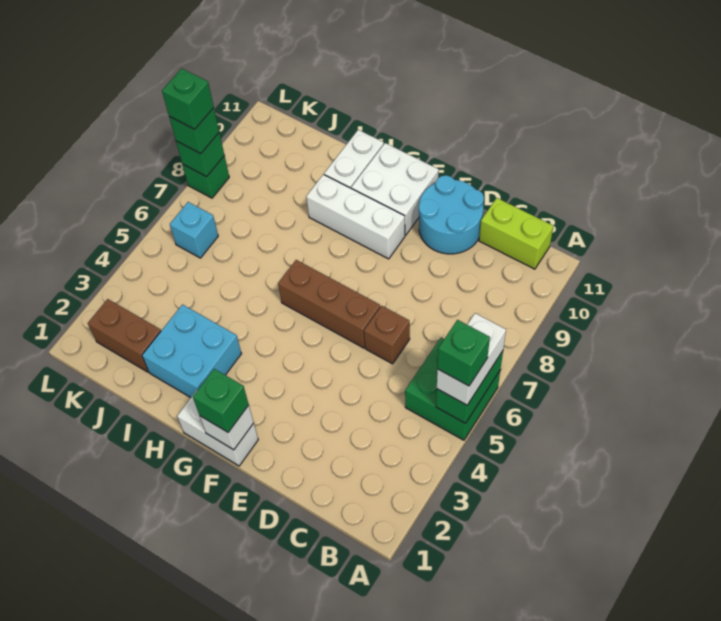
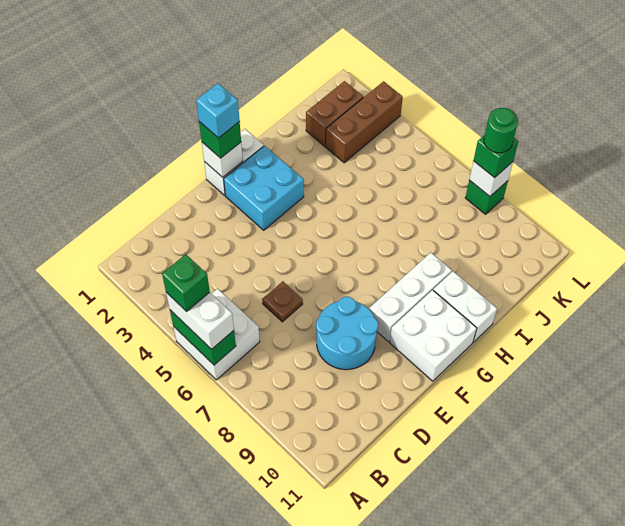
green brick A5:B6 level 1 -> white brick A5:B6 level 1
lime brick B11:C11 level 1 -> none
brown brick D6 level 1 -> brown plate D6 level 1
cyan round brick D10:E11 level 1 -> cyan round brick D8:E9 level 1
brown brick E6:G6 level 1 -> brown brick J3:L3 level 1
cyan brick H2:I3 level 1 -> cyan brick F2:G3 level 1
cyan brick K6 level 1 -> cyan brick F1 level 4
green brick L8 level 2 -> white brick L8 level 2
green brick L8 level 4 -> green round brick L8 level 4

